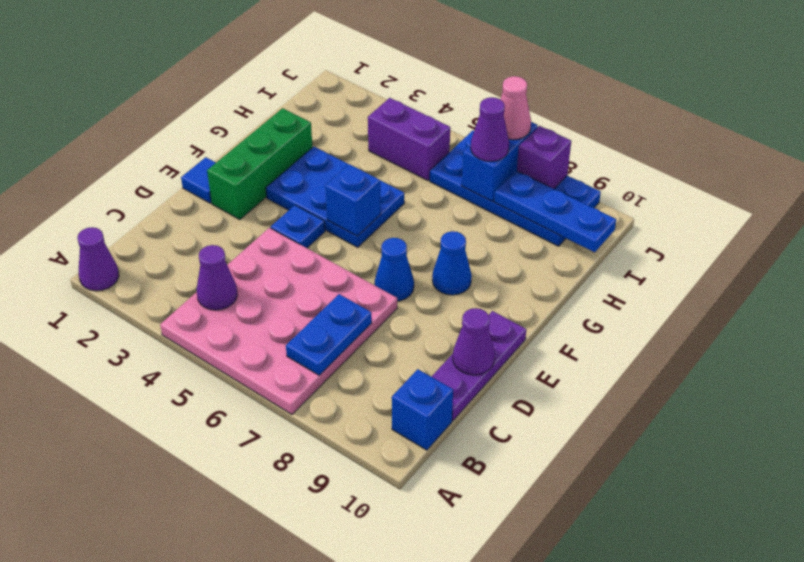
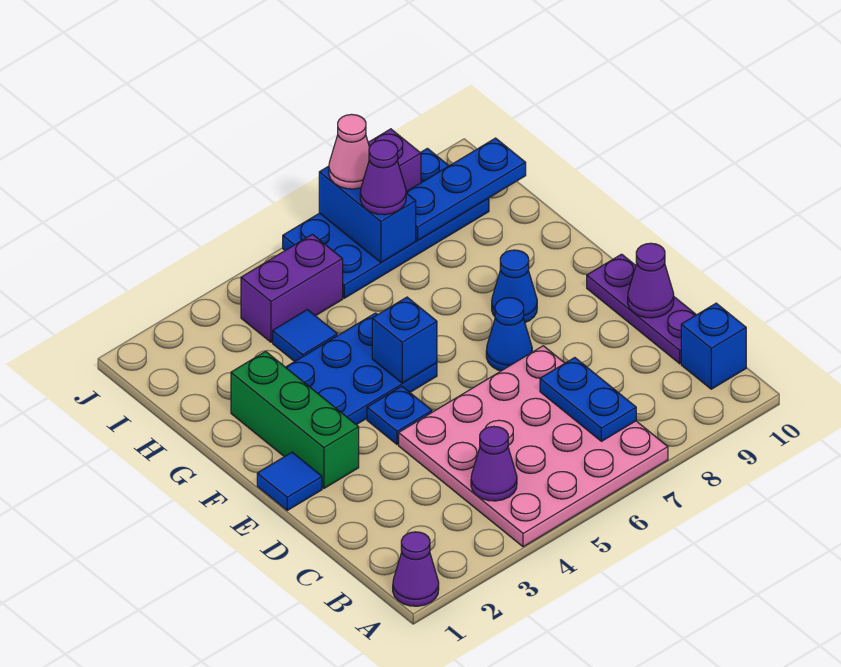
none -> blue tile H4 level 1

